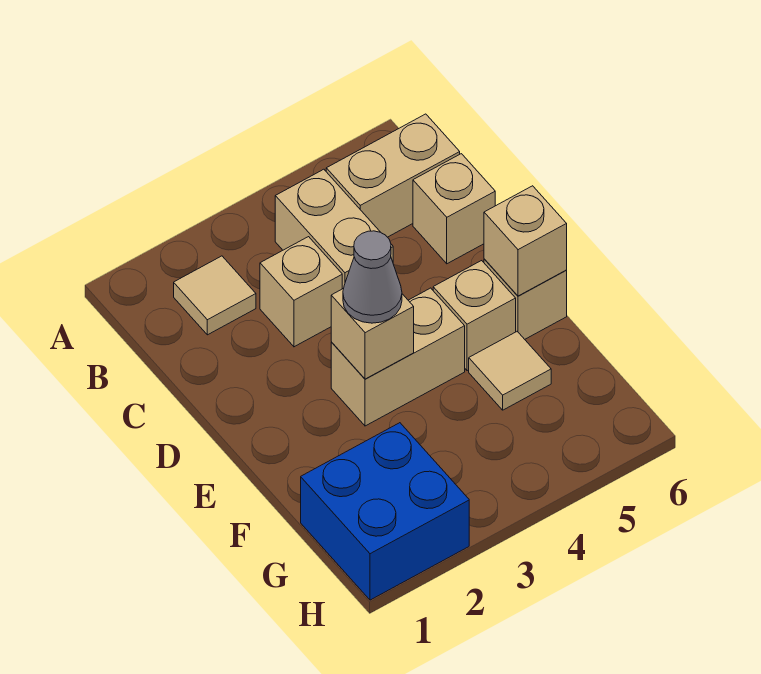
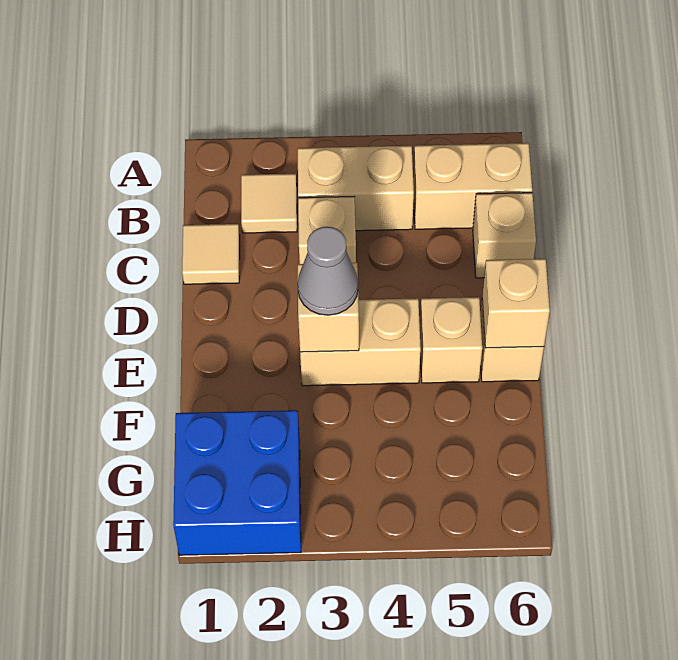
tan brick B4:C4 level 1 -> tan brick B3:B4 level 1
tan tile F5 level 1 -> tan tile C1 level 1

